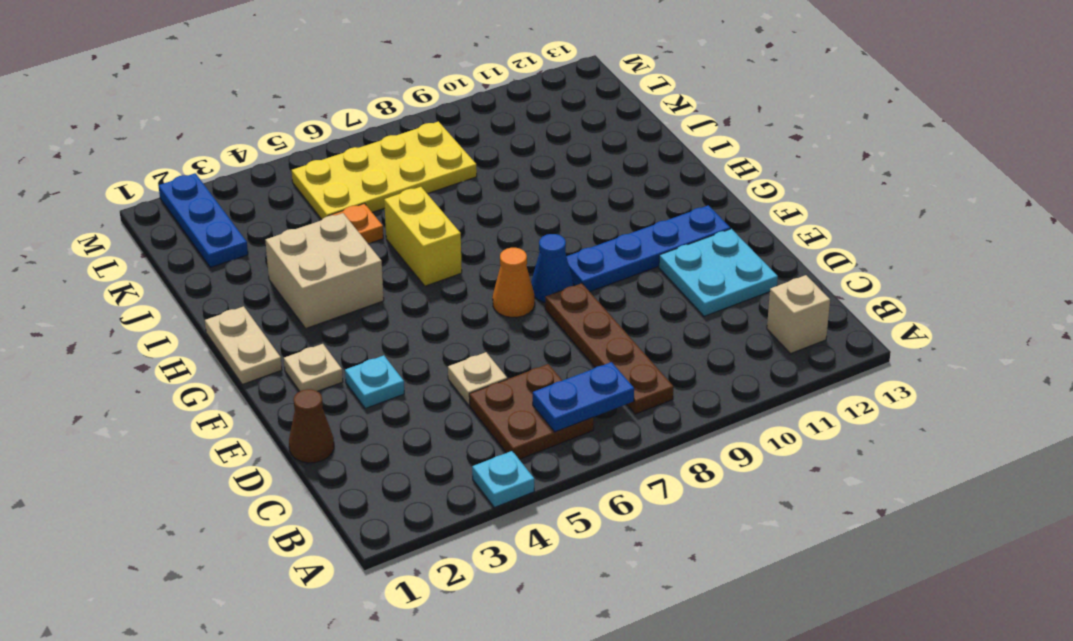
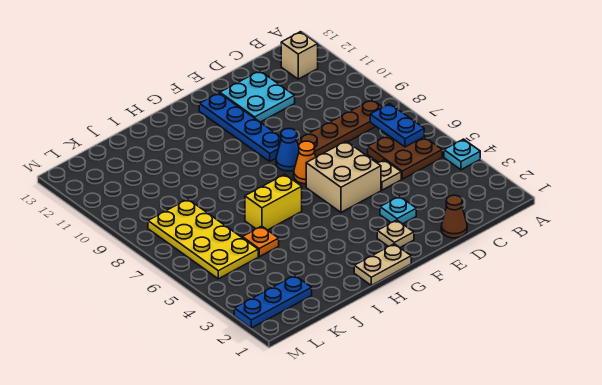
tan brick H3:I4 level 1 -> tan brick E5:F6 level 1

